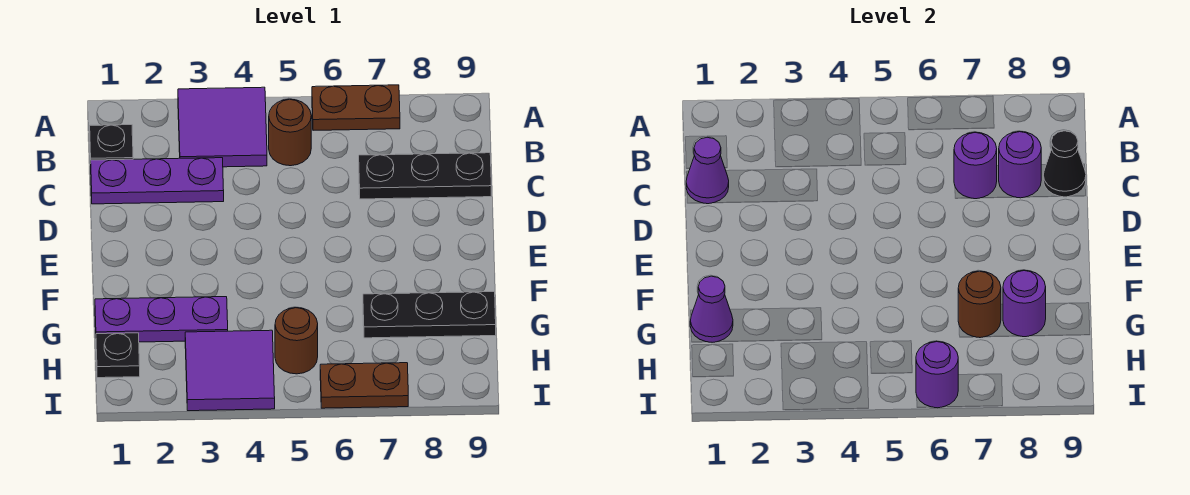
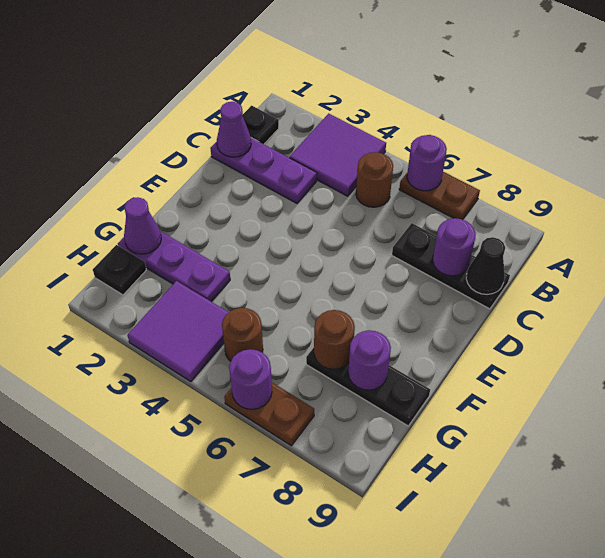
purple round brick C7 level 2 -> purple round brick A6 level 2

